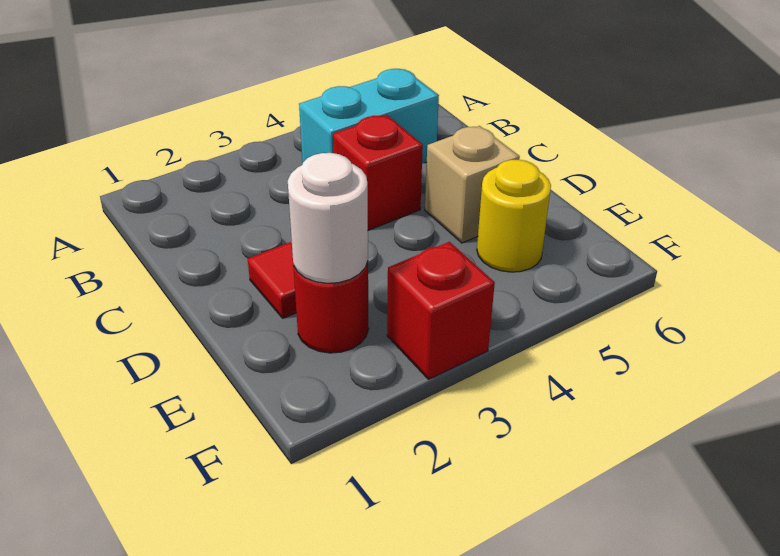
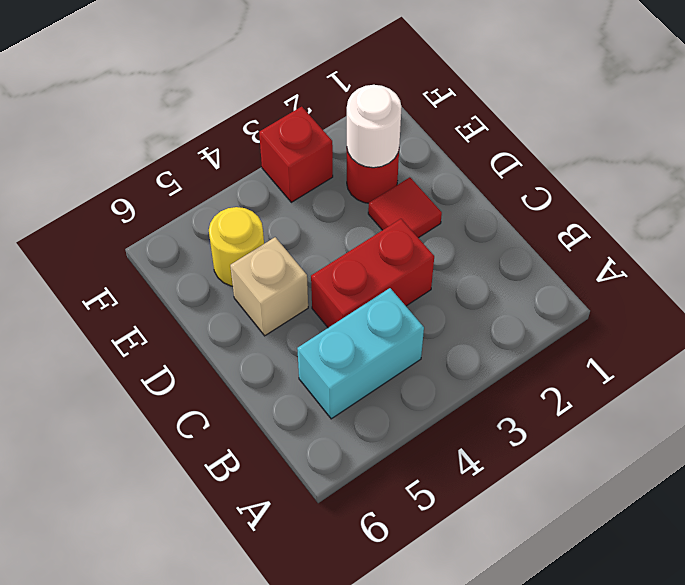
red brick C4 level 1 -> red brick C3:C4 level 1

